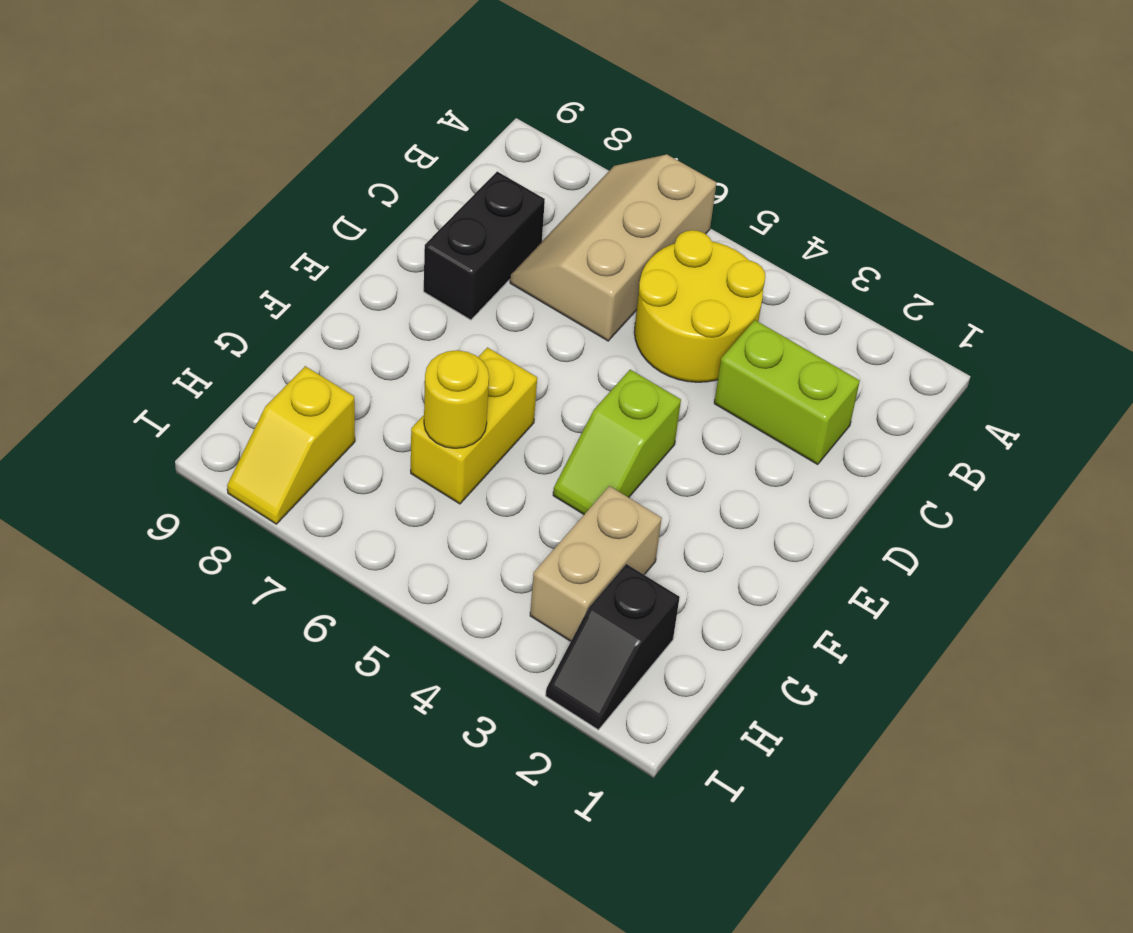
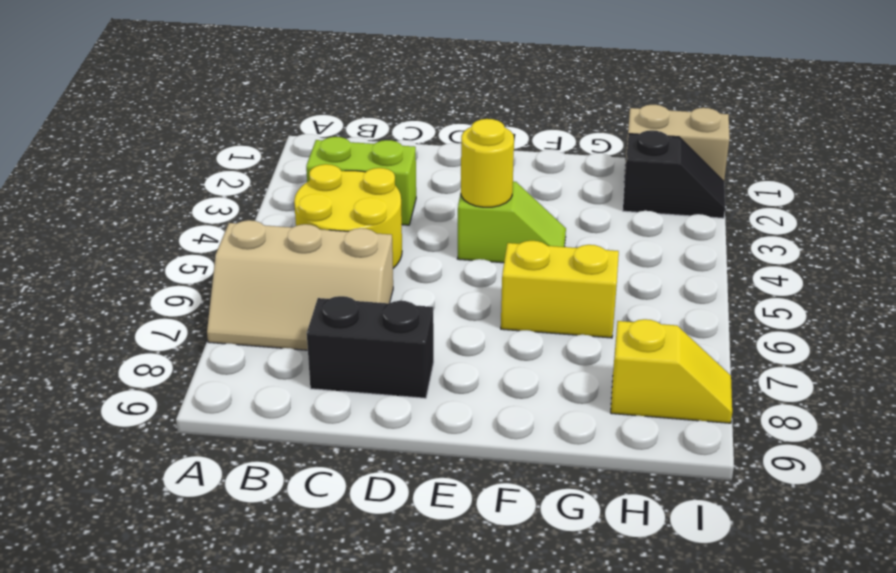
lime brick C2:C3 level 1 -> lime brick B3:C3 level 1
tan brick G3:H3 level 1 -> tan brick H1:I1 level 1
yellow round brick G6 level 2 -> yellow round brick E4 level 2

